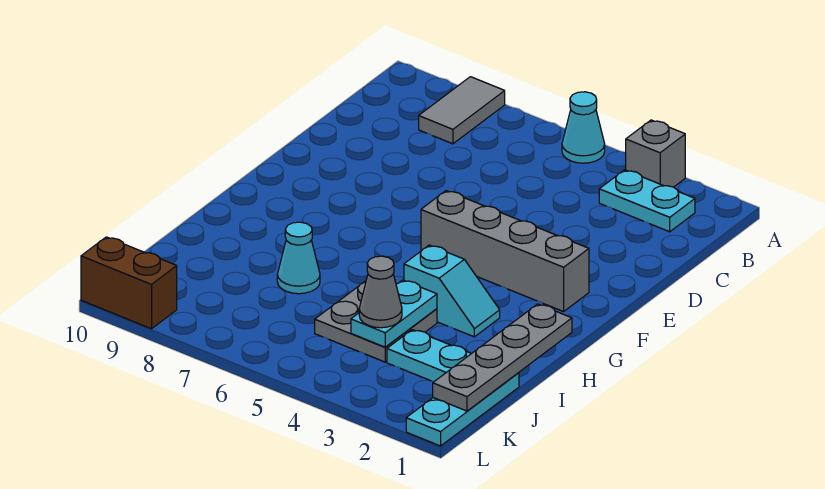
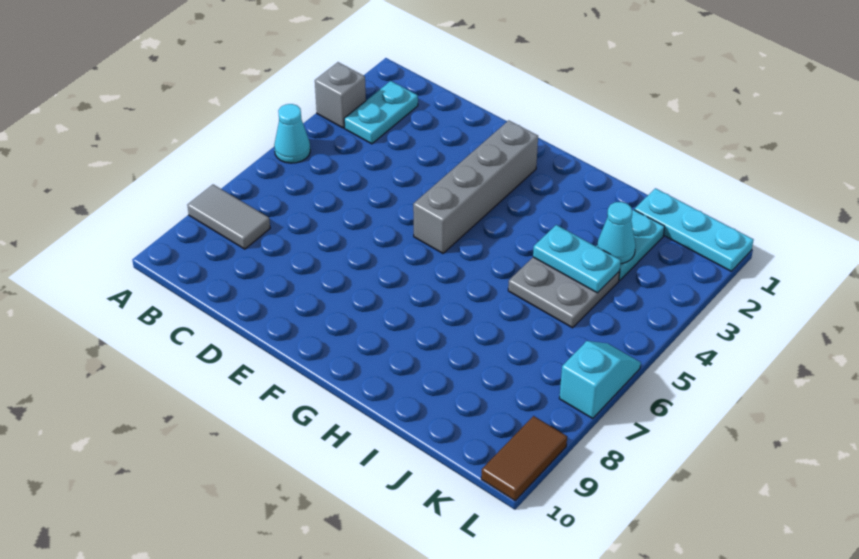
grey plate H1:K1 level 2 -> none
cyan slope H3:H4 level 1 top 4 -> cyan slope L6:L7 level 1 top 7
cyan cone I7 level 1 -> cyan cone J3 level 2
grey cone J4 level 3 -> none
brown brick L9:L10 level 1 -> brown tile L9:L10 level 1

